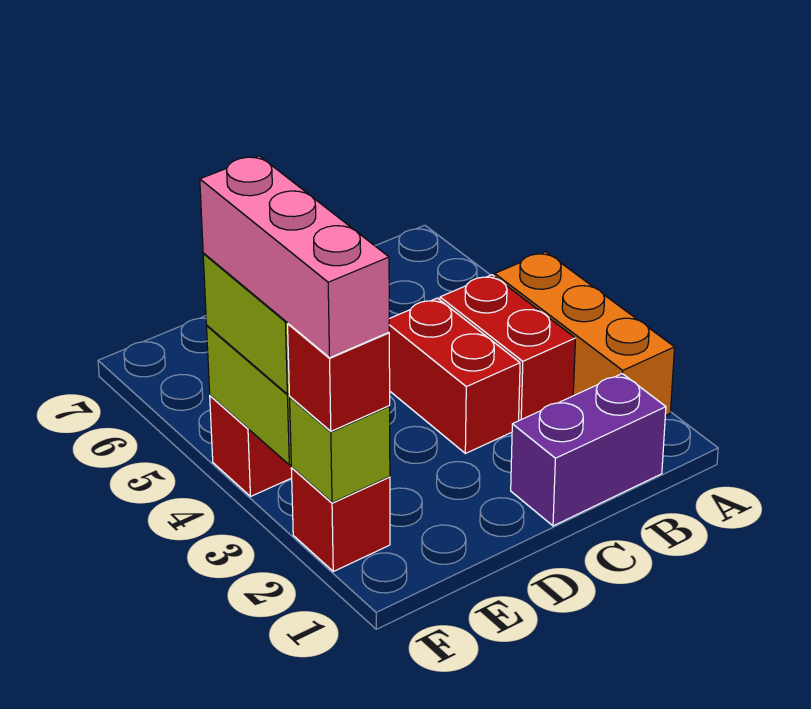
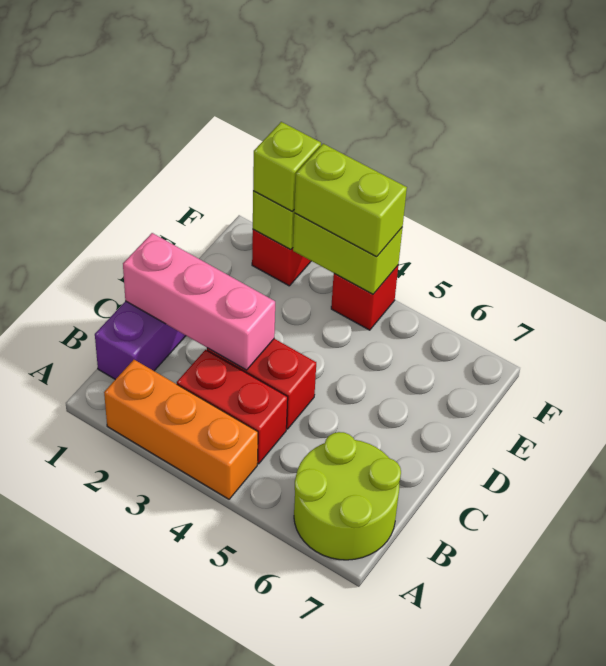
none -> lime round brick A6:B7 level 1
red brick F2 level 3 -> lime brick F2 level 3
pink brick F2:F4 level 4 -> pink brick C1:C3 level 2

